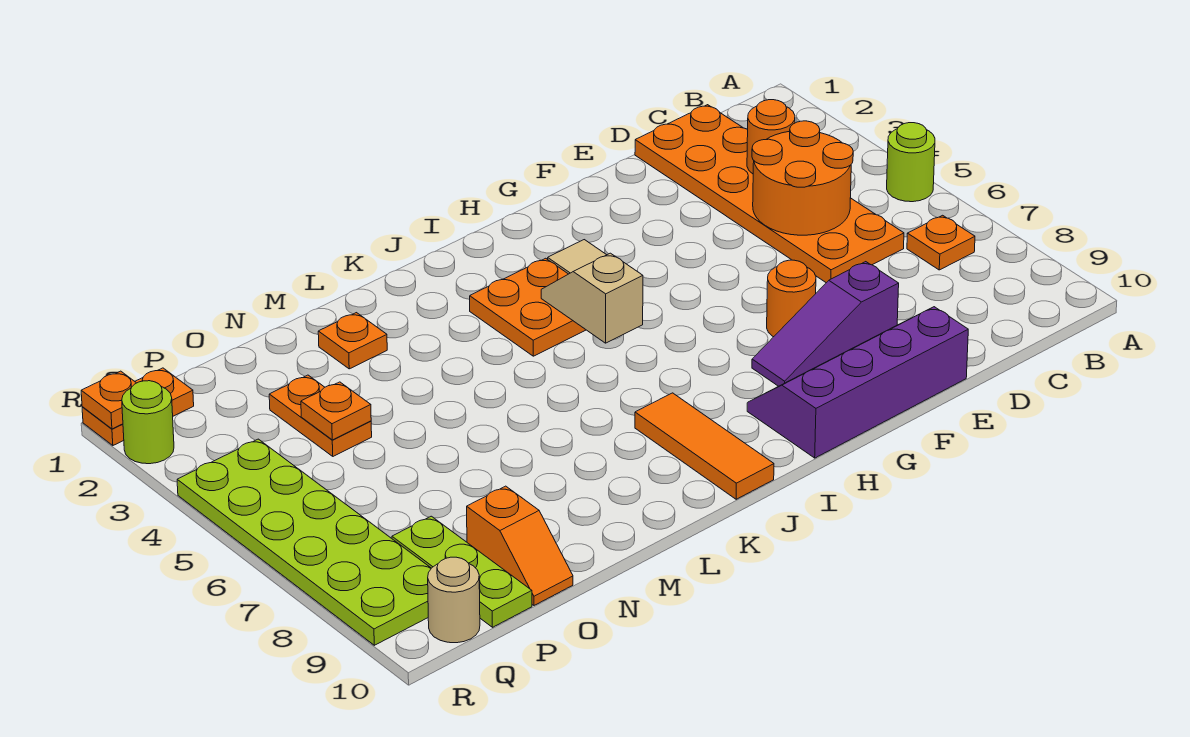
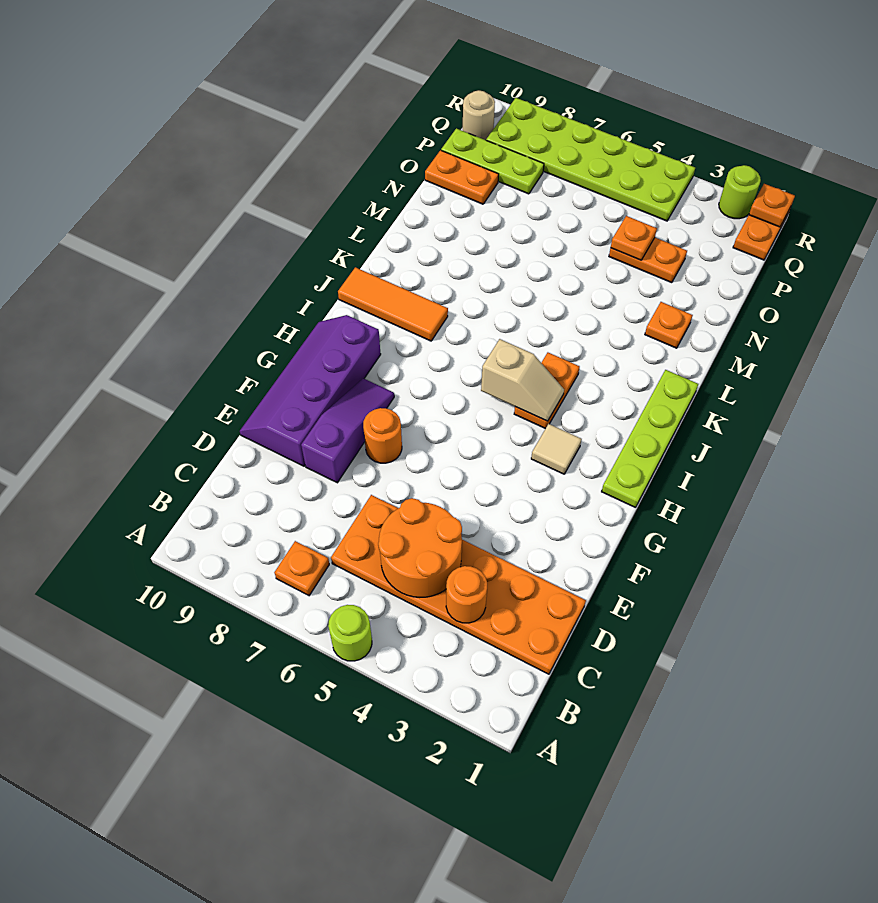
purple slope E9:H10 level 1 top 10 -> purple slope E9:H10 level 1 top 9
none -> lime plate H1:K1 level 1
orange plate I3:J4 level 1 -> orange plate I4:J4 level 1
orange slope O9:O10 level 1 top 9 -> orange plate O9:O10 level 1

